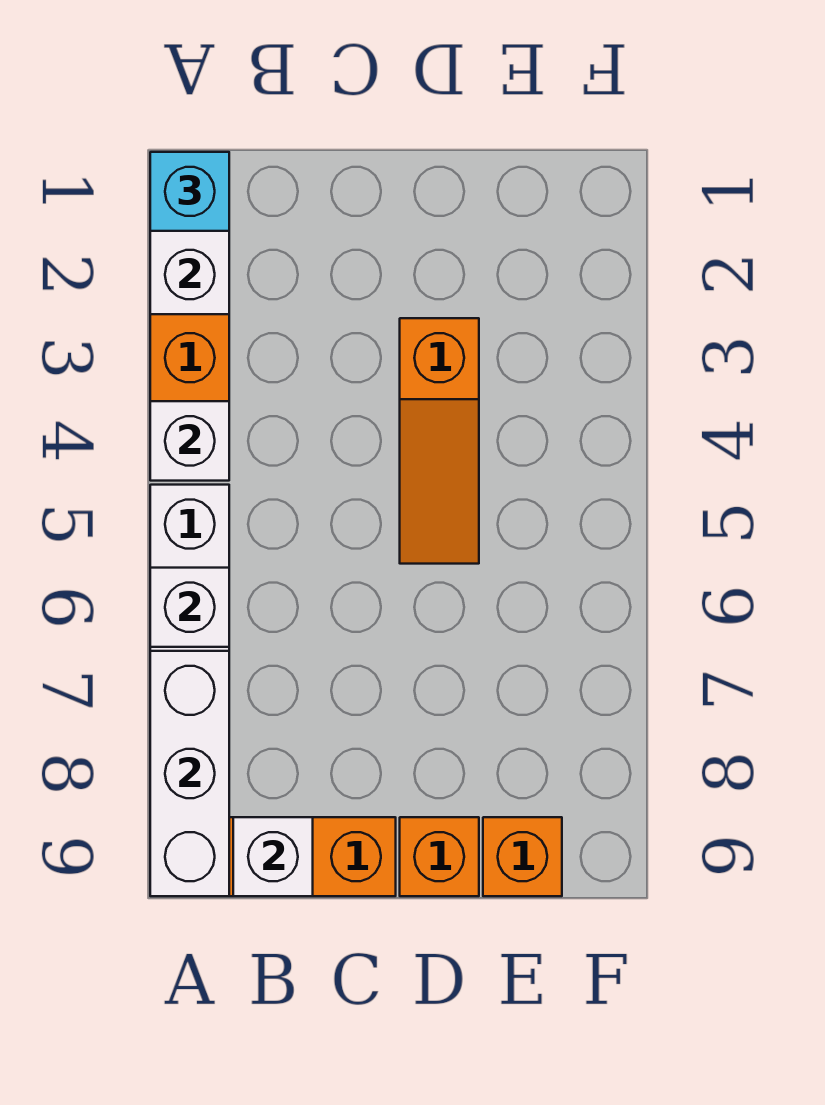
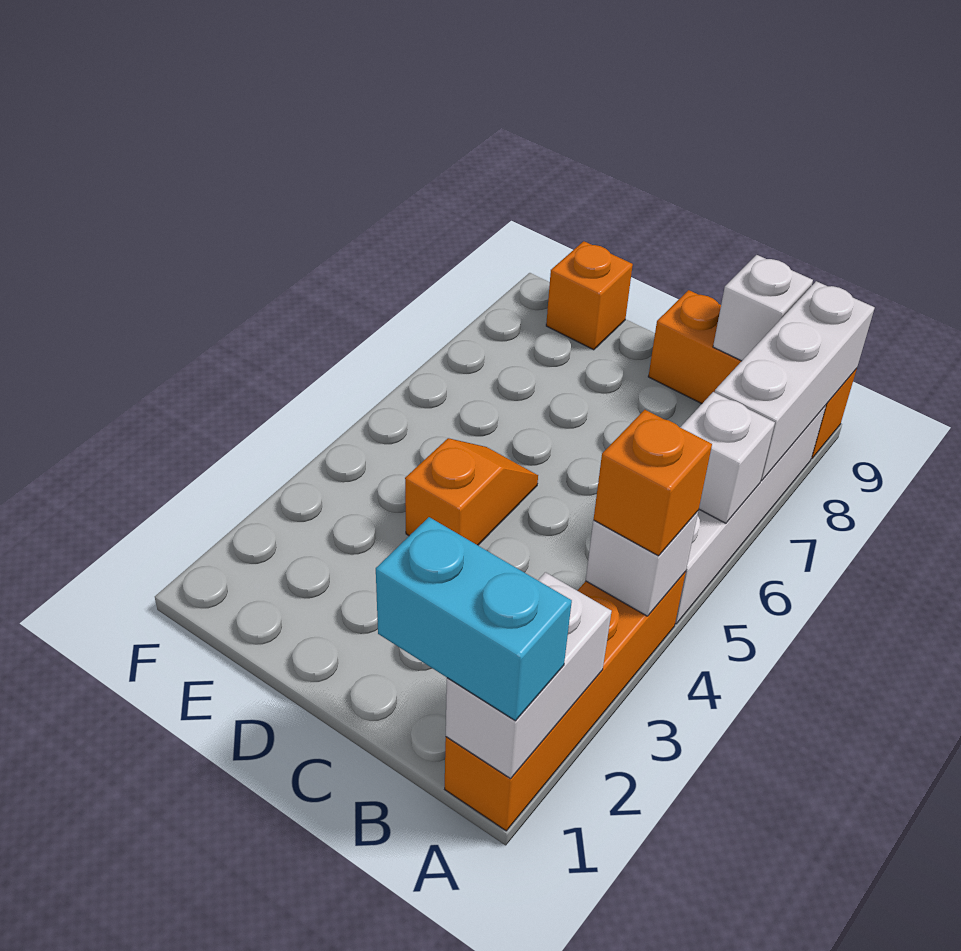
cyan brick A1 level 3 -> cyan brick A1:B1 level 3
orange slope D3:D5 level 1 top 3 -> orange slope D4:D5 level 1 top 4
orange brick D9 level 1 -> orange brick A4 level 3

